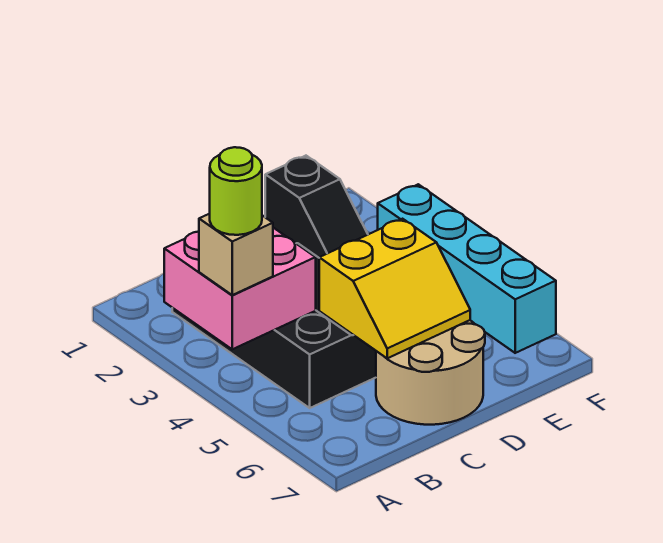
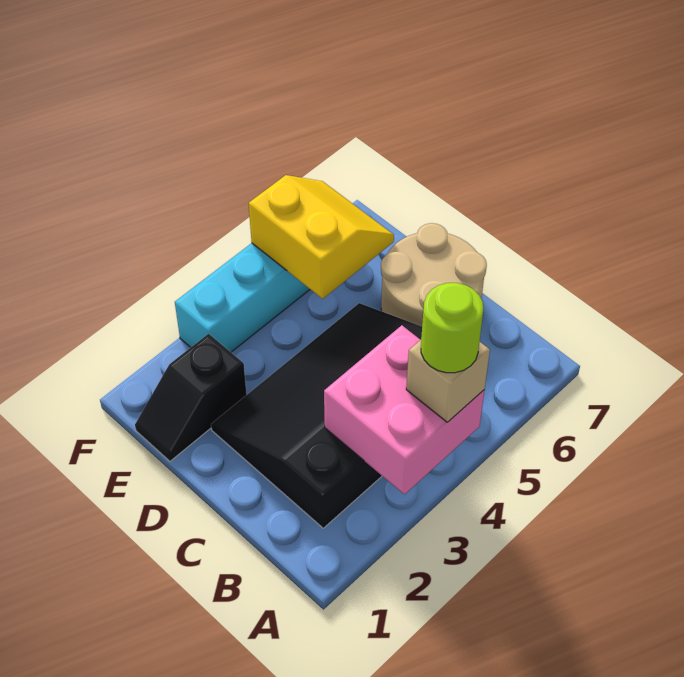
yellow slope C5:D6 level 2 top 5 -> yellow slope E5:F6 level 2 top 5
black slope E1:E2 level 1 top 1 -> black slope E1:E2 level 1 top 2

